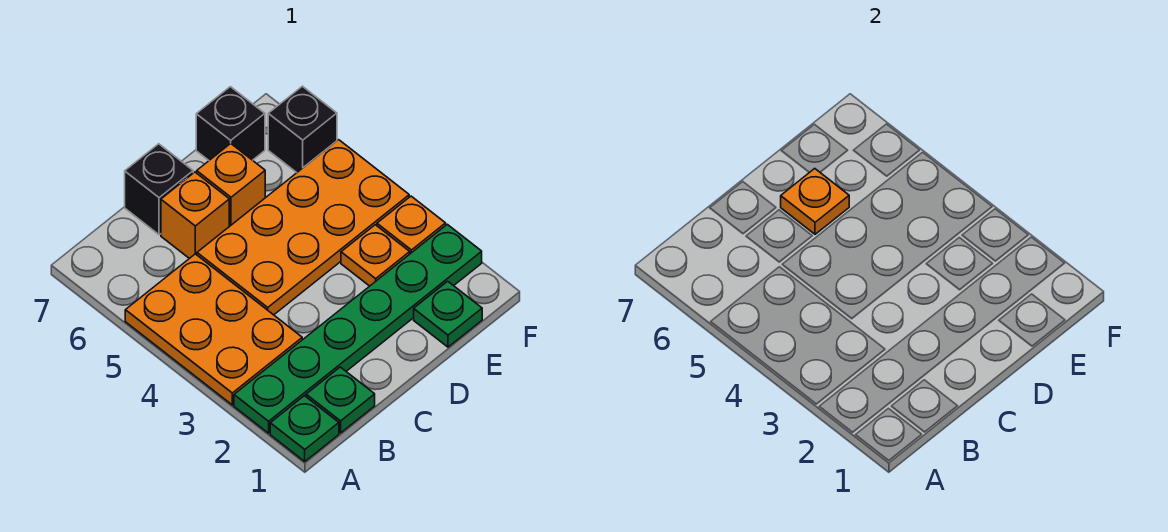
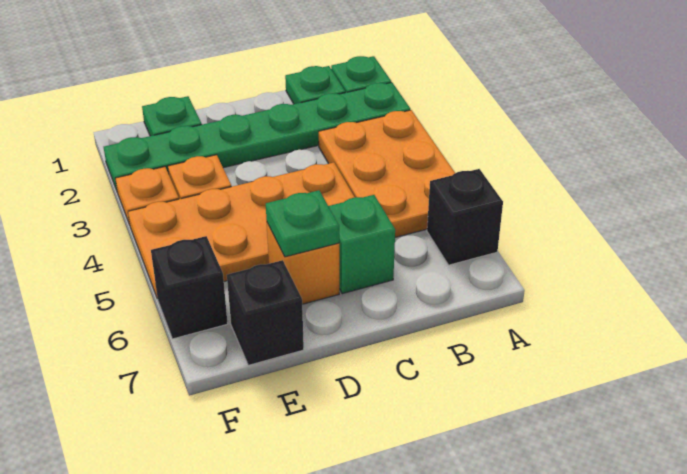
orange brick C6 level 1 -> green brick C6 level 1
black brick C7 level 1 -> black brick A6 level 1
orange plate D6 level 2 -> green plate D6 level 2

